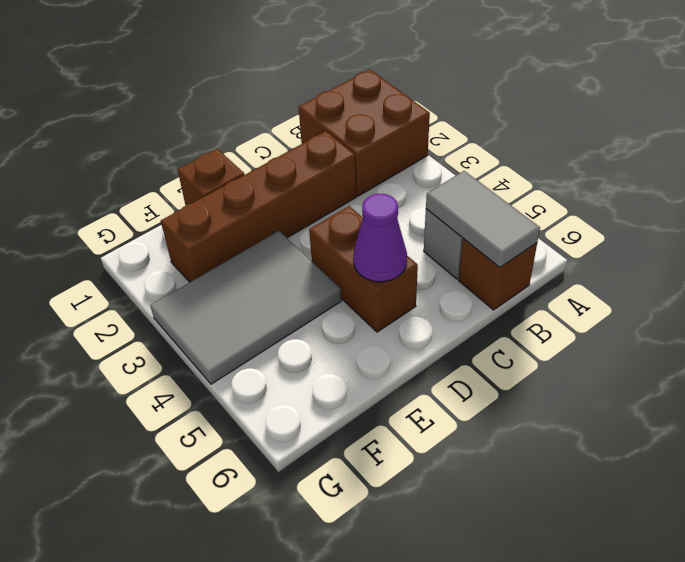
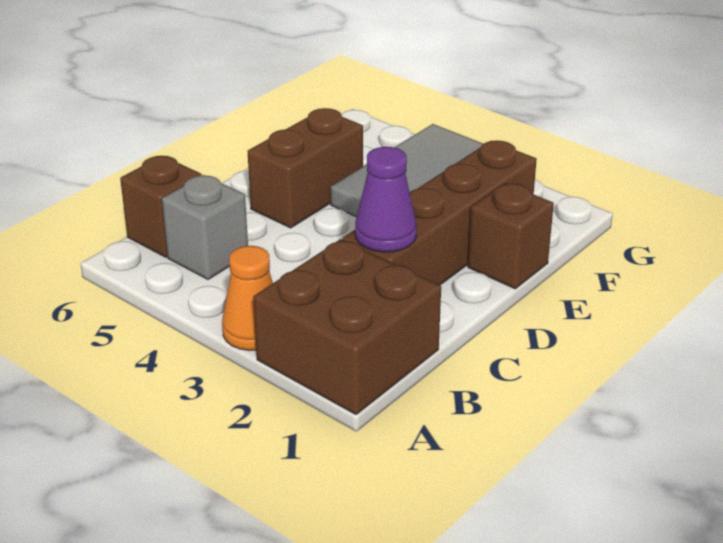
none -> orange cone A3 level 1
grey tile B5:B6 level 2 -> none
brown brick D4:D5 level 1 -> brown brick D5:E5 level 1
purple cone D5 level 2 -> purple cone C2 level 2

